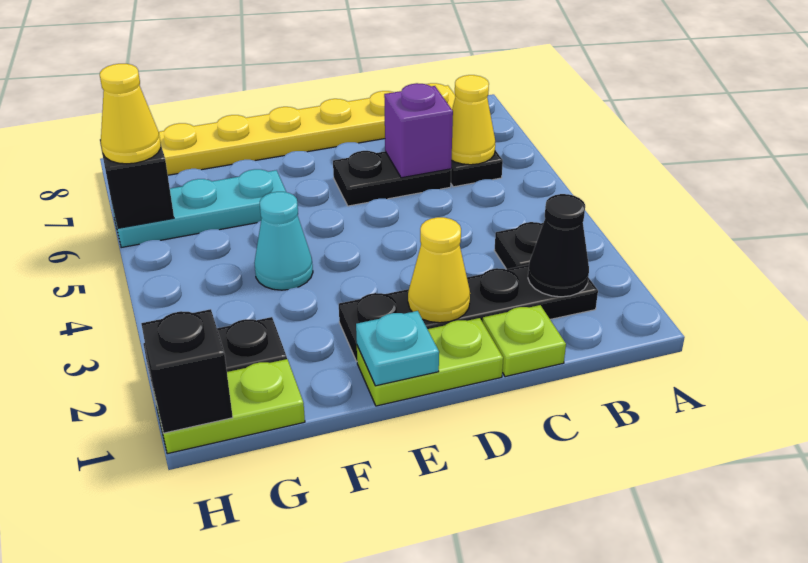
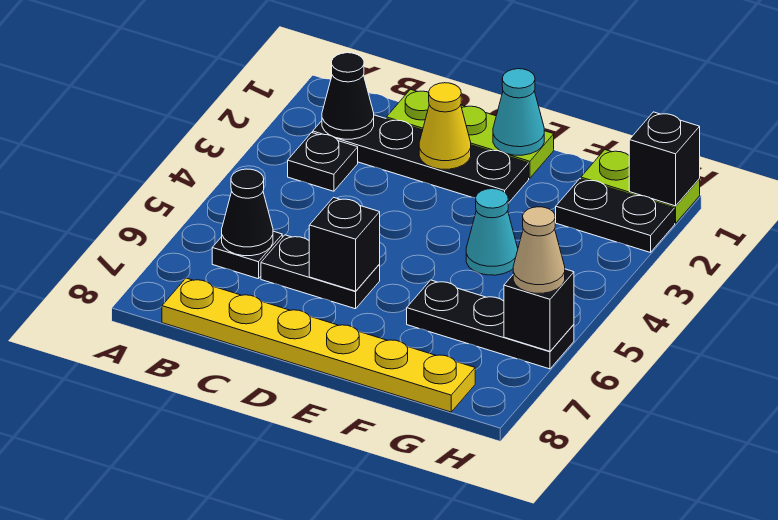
yellow cone B6 level 2 -> black cone B6 level 2
purple brick C6 level 2 -> none
none -> black brick D6 level 2
cyan plate E1 level 2 -> cyan cone E1 level 2
cyan plate F6:H6 level 1 -> black plate F6:H6 level 1
yellow cone H6 level 3 -> tan cone H6 level 3

